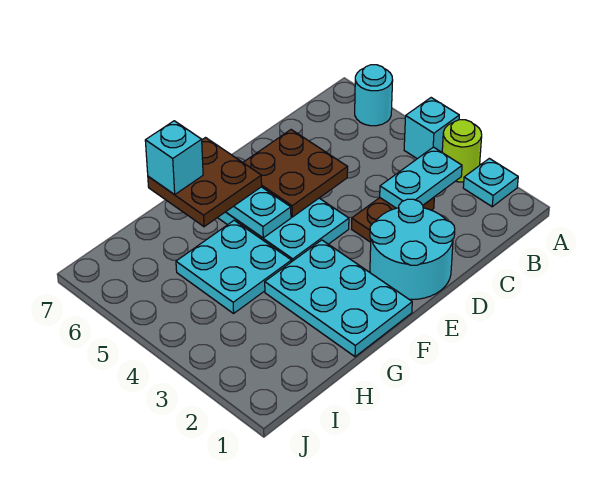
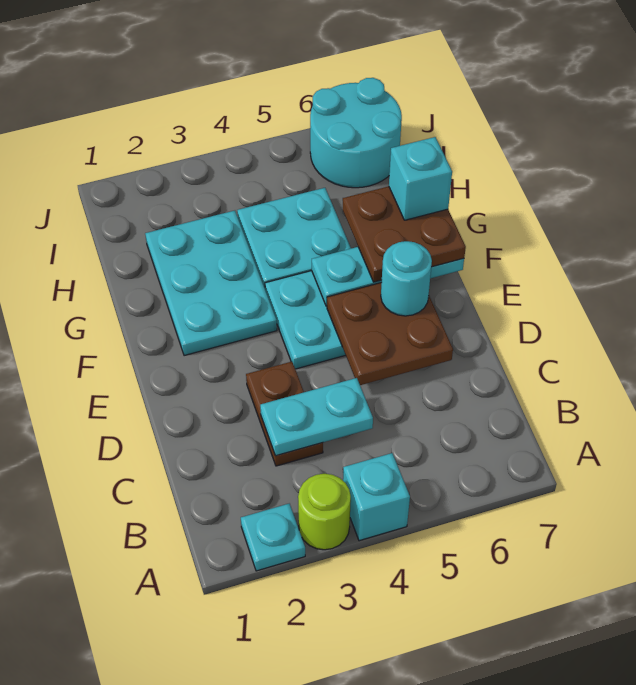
cyan round brick A6 level 1 -> cyan round brick E6 level 3
cyan plate B3:C3 level 2 -> cyan plate C3:C4 level 2
cyan round brick D1:E2 level 1 -> cyan round brick I6:J7 level 1
cyan plate F1:G3 level 1 -> cyan plate F2:H3 level 1

